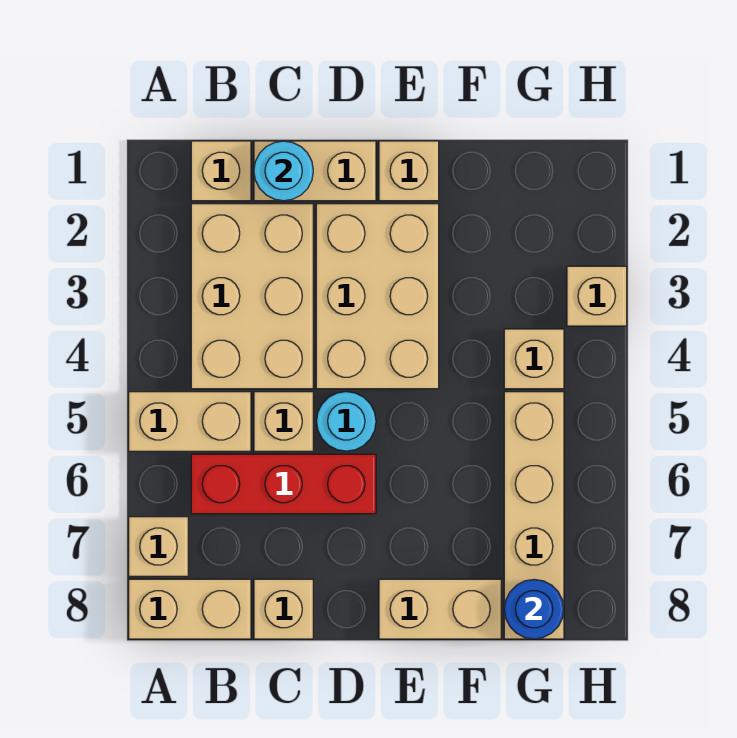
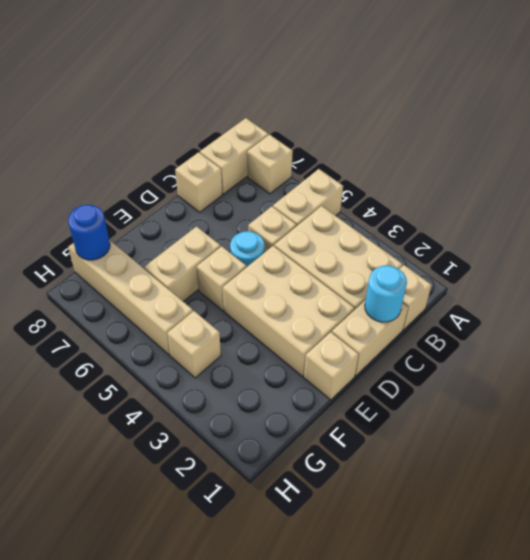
red brick B6:D6 level 1 -> none
tan brick E8:F8 level 1 -> tan brick E6:F6 level 1
tan brick H3 level 1 -> tan brick E5 level 1

